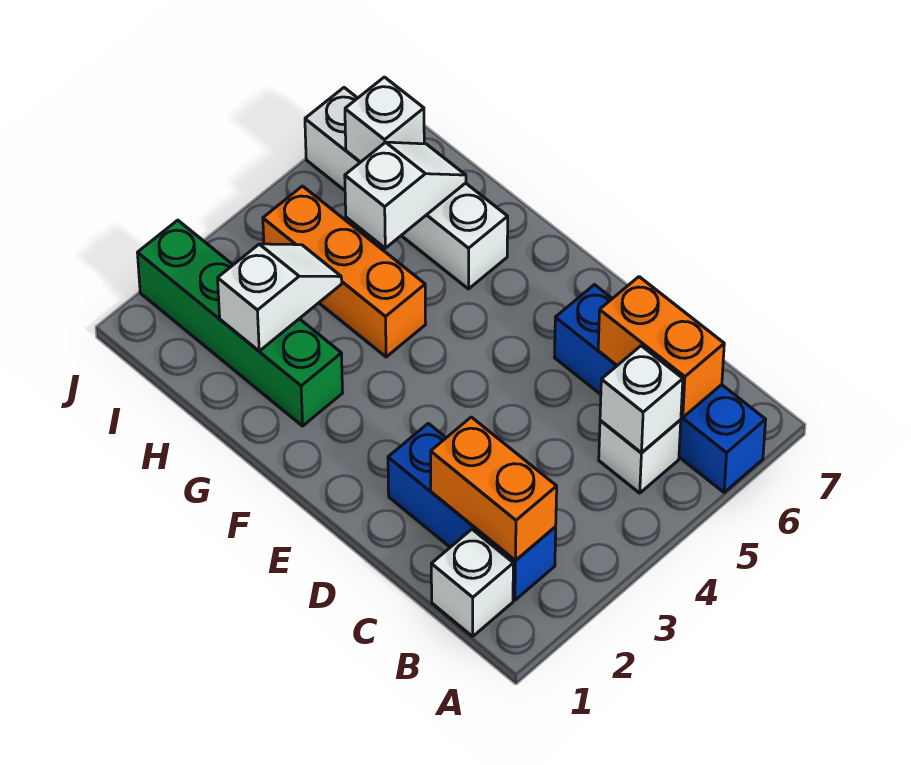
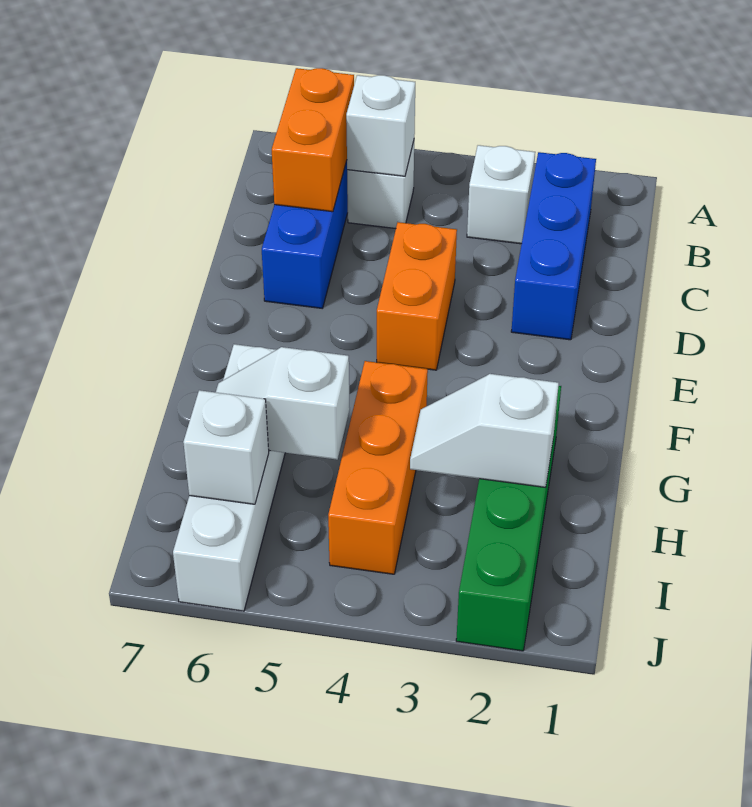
white brick B1 level 1 -> white brick B3 level 1
orange brick B2:C2 level 2 -> orange brick D4:E4 level 1

